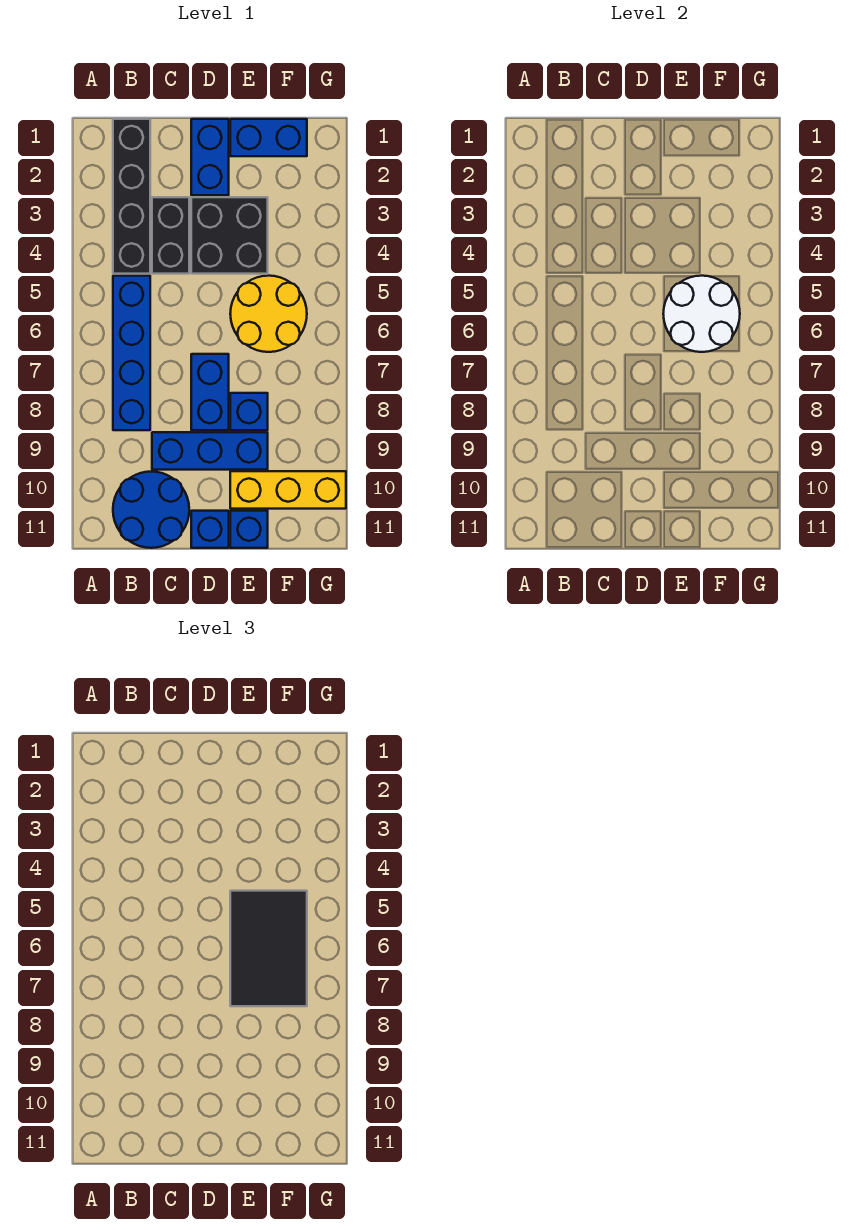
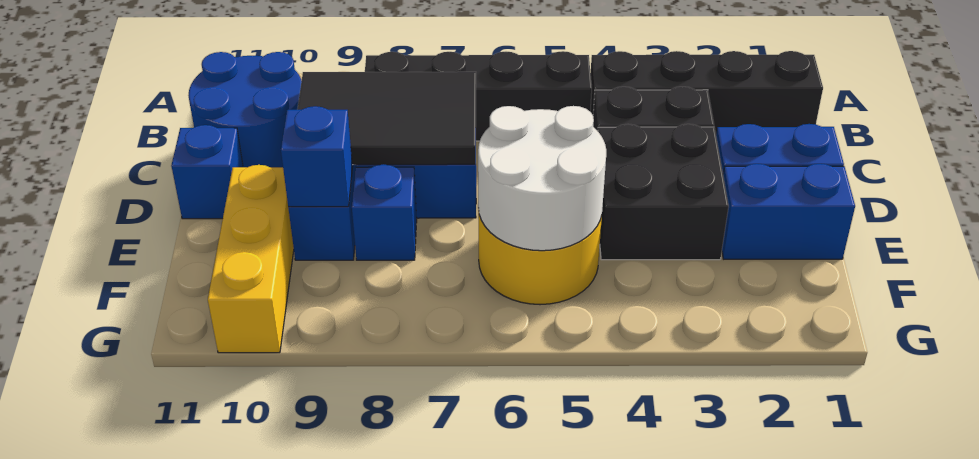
blue brick B5:B8 level 1 -> black brick B5:B8 level 1
blue brick E1:F1 level 1 -> blue brick E1:E2 level 1
black tile E5:F7 level 3 -> black tile C7:D9 level 2
blue brick E11 level 1 -> blue brick E9 level 2

